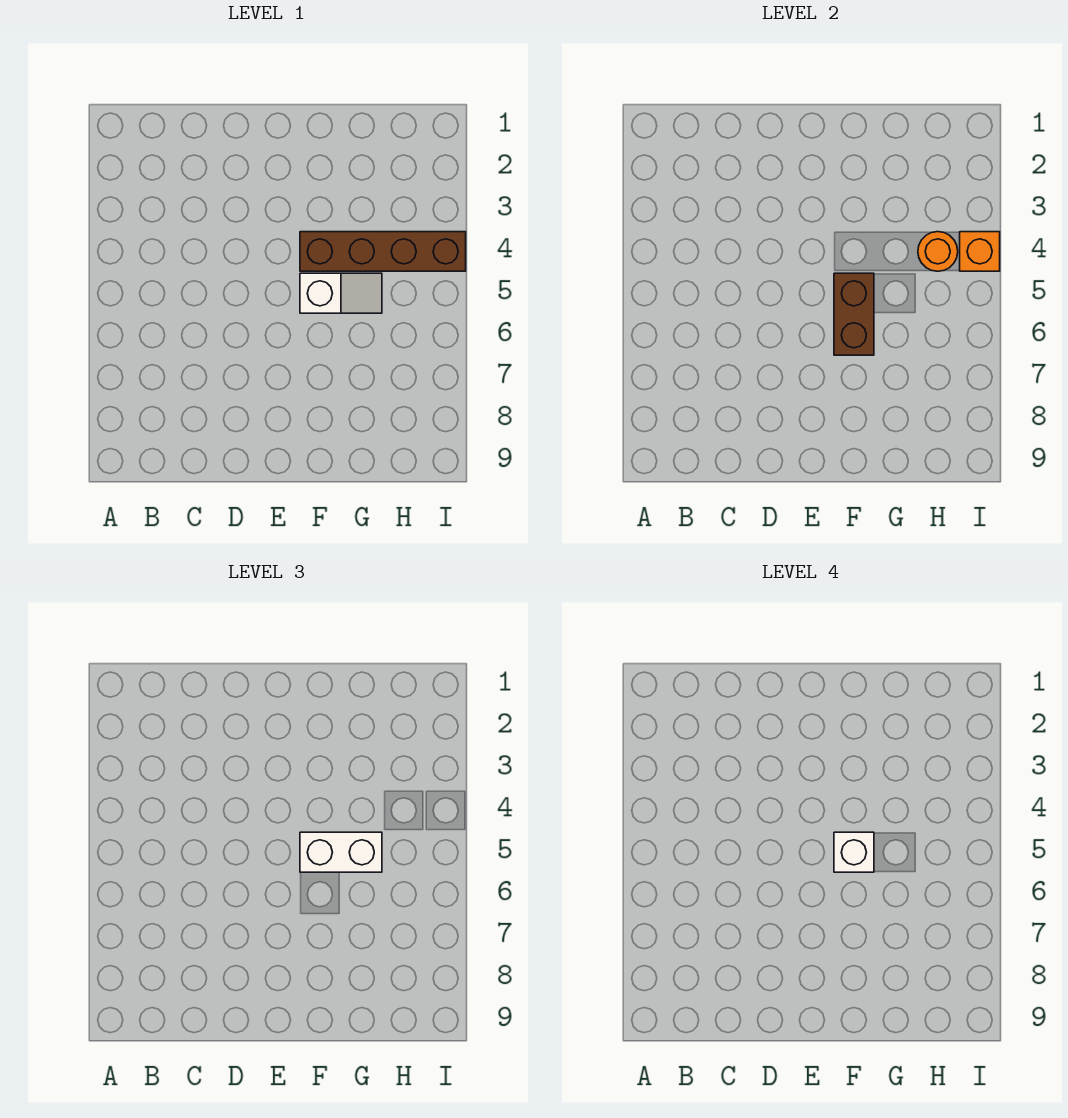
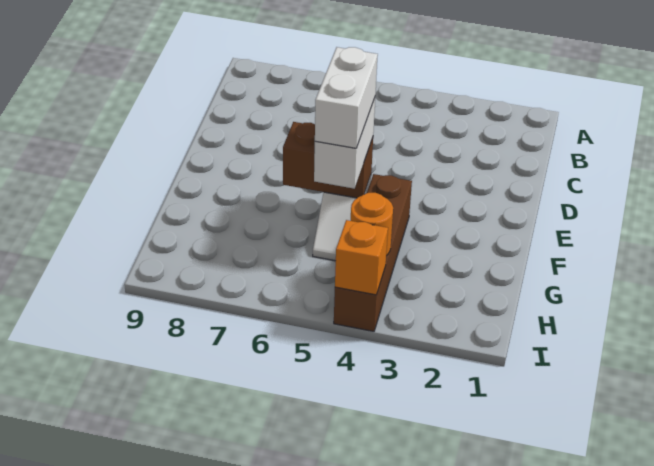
white brick F5 level 4 -> white brick F5:G5 level 4

